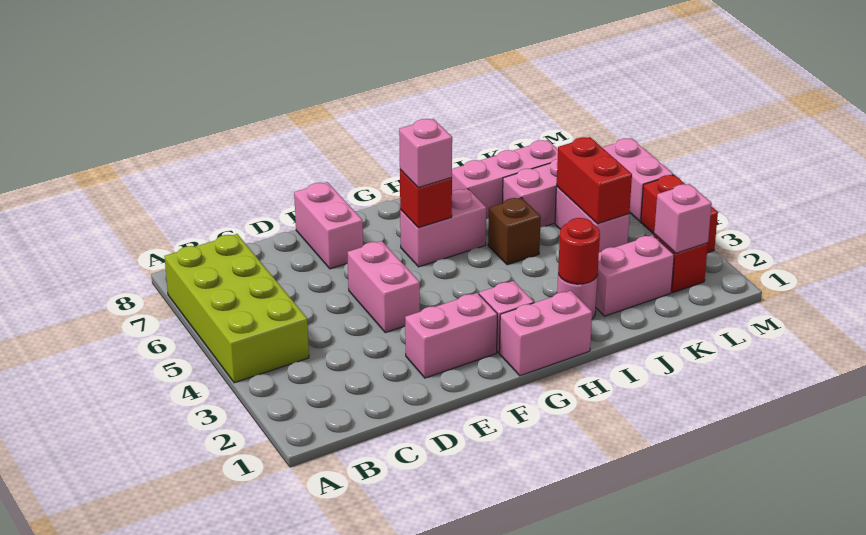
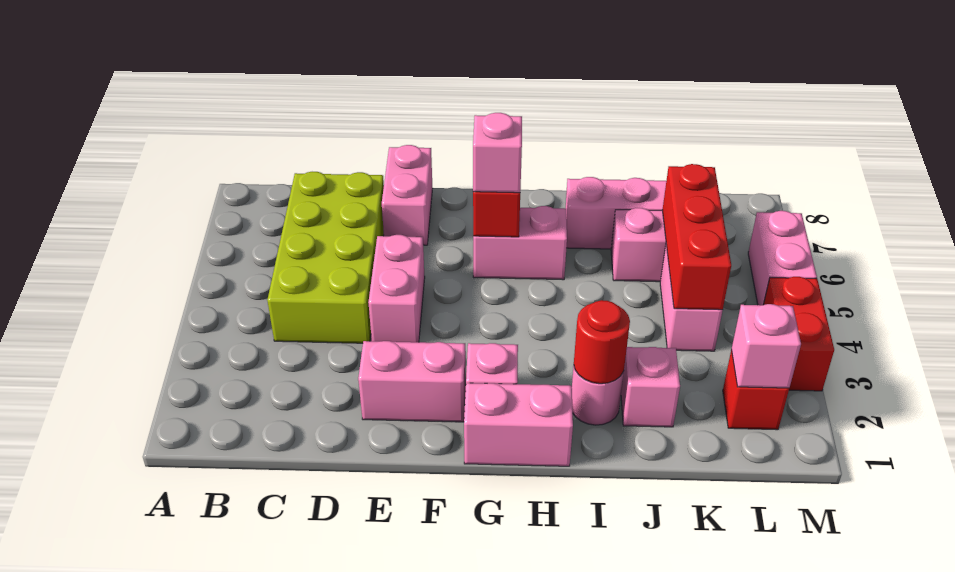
lime brick A4:B7 level 1 -> lime brick C4:D7 level 1
brown brick I5 level 1 -> none
pink brick J2:K2 level 1 -> pink brick J2 level 1
red brick K4:K5 level 2 -> red brick K4:K6 level 2

